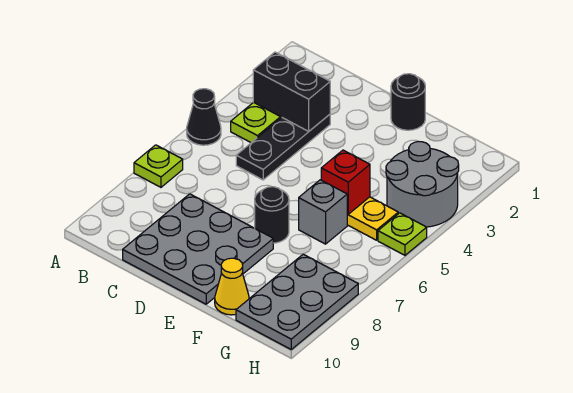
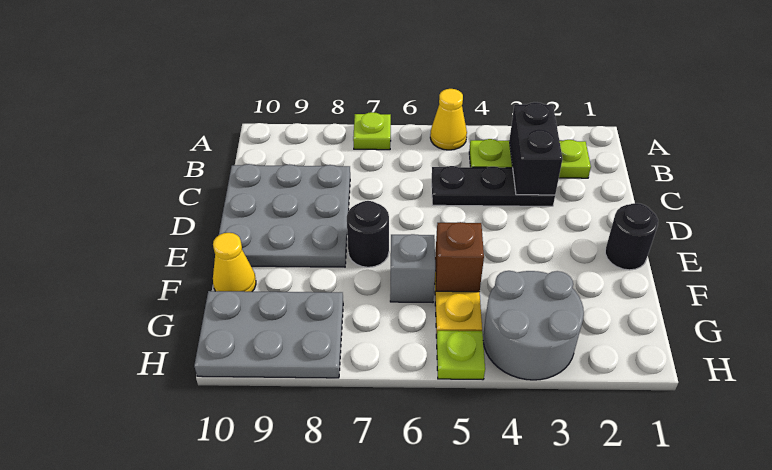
black cone A5 level 1 -> yellow cone A5 level 1
red brick F5 level 2 -> brown brick F5 level 2

